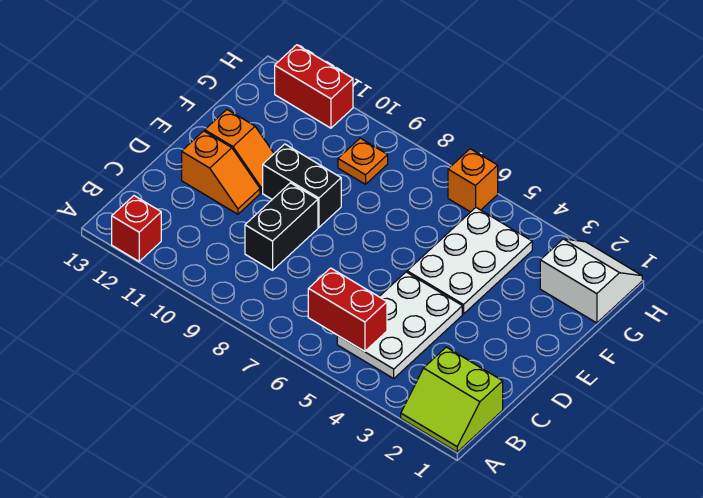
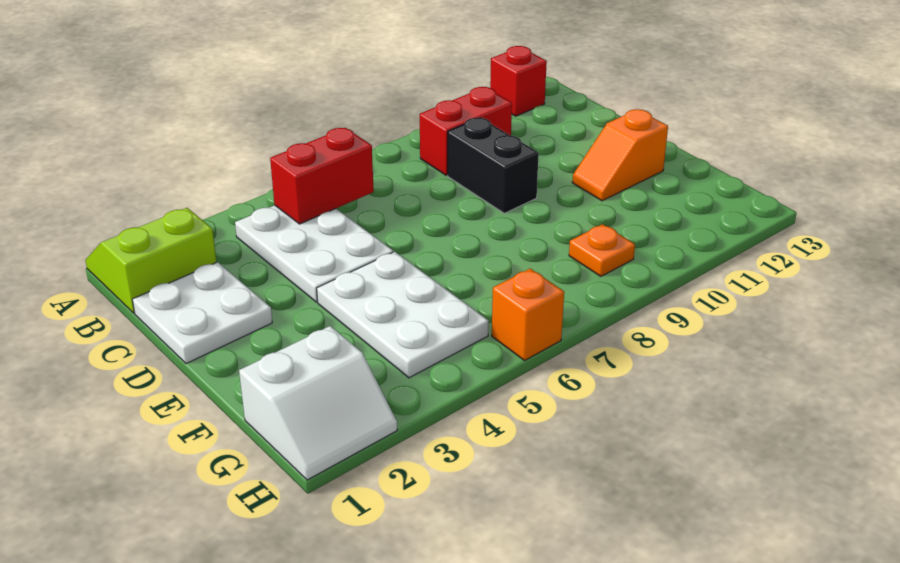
none -> white plate C1:D2 level 1
orange slope D11:D12 level 1 top 12 -> none
black brick E9:E10 level 1 -> none
red brick H11:H12 level 1 -> red brick B9:B10 level 1

